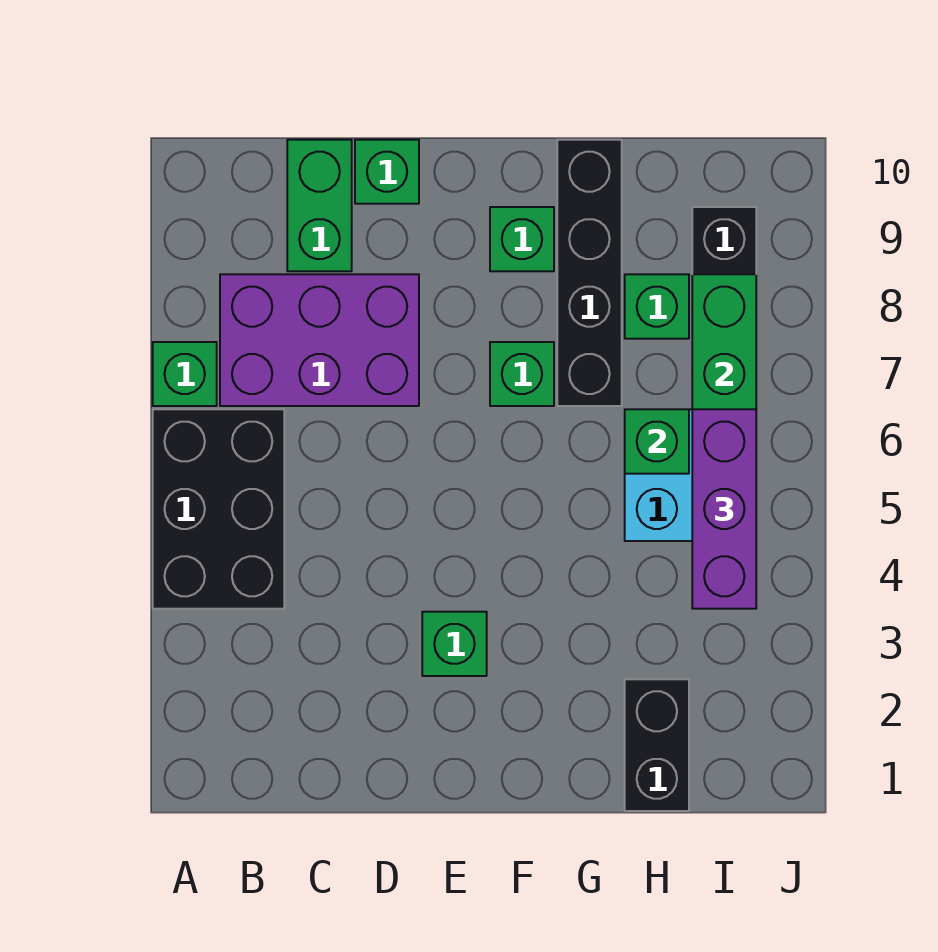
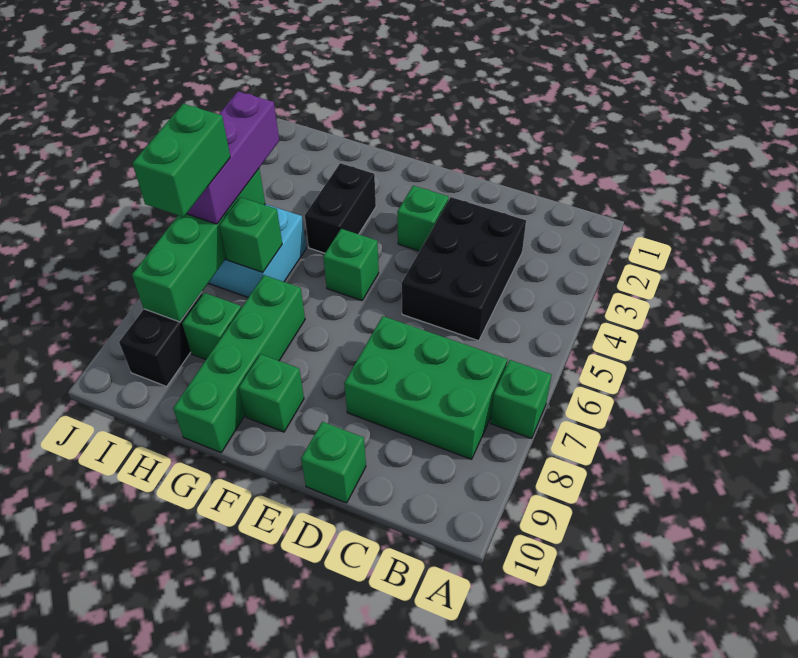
black brick A4:B6 level 1 -> black brick C3:D5 level 1
purple brick B7:D8 level 1 -> green brick B7:D8 level 1
green brick C9:C10 level 1 -> green brick I6:I7 level 4
green brick F7 level 1 -> green brick F5 level 1
black brick G7:G10 level 1 -> green brick G7:G10 level 1
black brick H1:H2 level 1 -> black brick G3:G4 level 1

